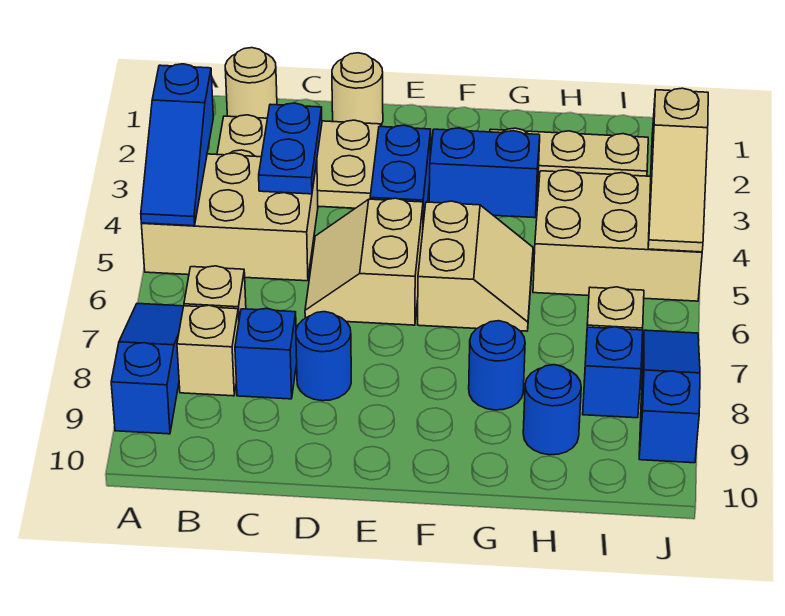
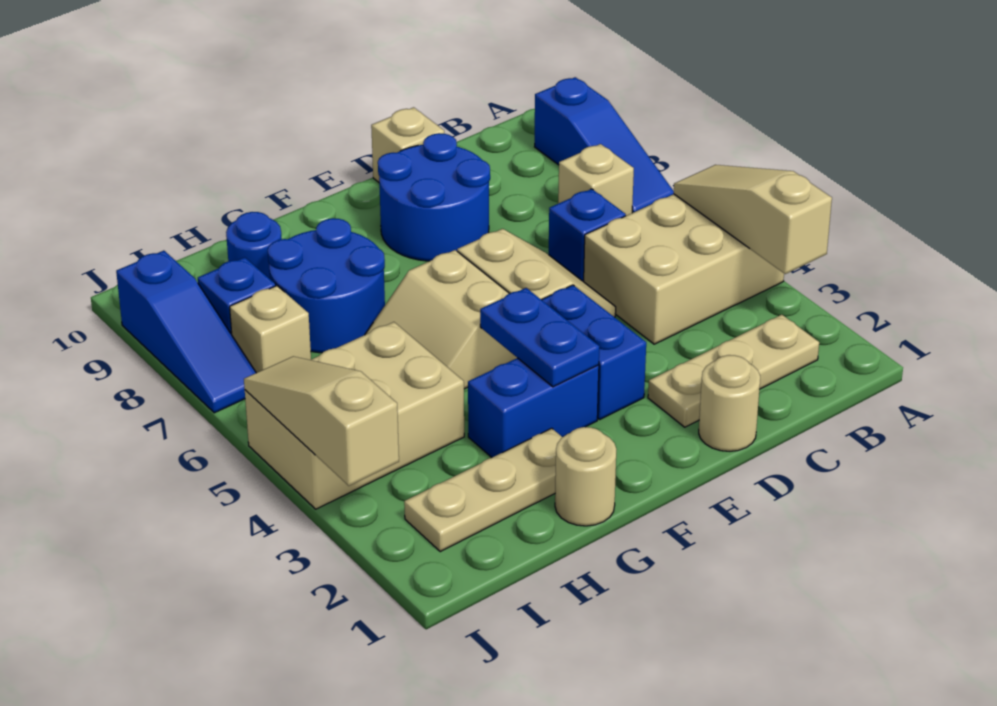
blue slope A3:A5 level 2 top 3 -> tan slope A3:A5 level 2 top 3
tan round brick B1 level 1 -> tan round brick G1 level 1
tan plate B2:D3 level 1 -> tan plate B2:D2 level 1
tan brick B8 level 1 -> tan brick D10 level 1
blue plate C3:C4 level 2 -> blue plate F3:F4 level 2
blue brick C8 level 1 -> blue brick C6 level 1
blue round brick D8 level 1 -> blue round brick D8:E9 level 1
blue round brick G8 level 1 -> blue round brick G7:H8 level 1

